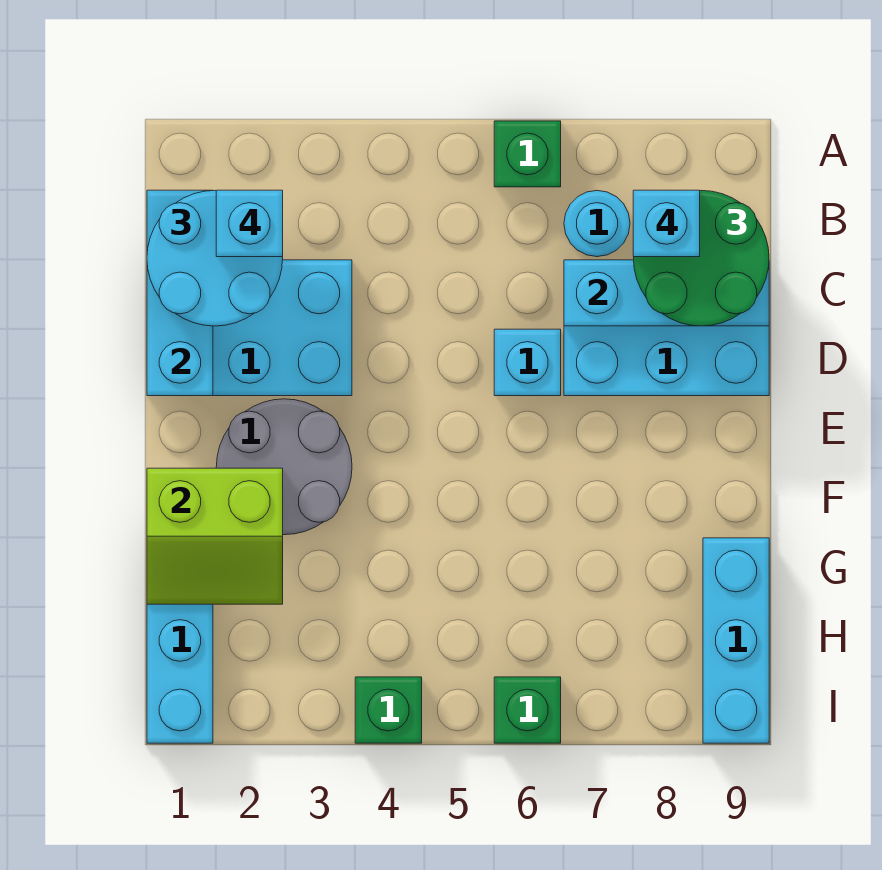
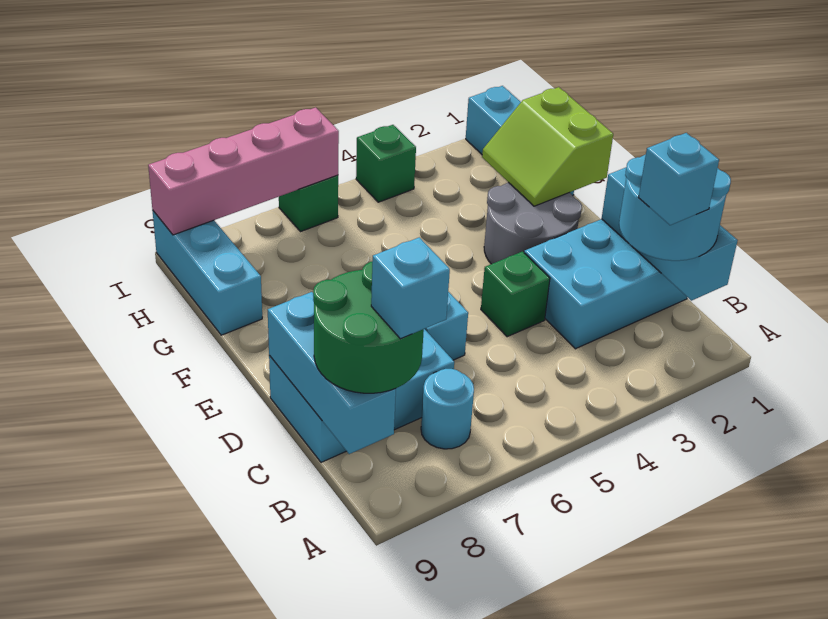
green brick A6 level 1 -> green brick D4 level 1
cyan brick C7:C9 level 2 -> cyan brick B9:D9 level 2
lime slope F1:G2 level 2 top F -> lime slope F1:G2 level 2 top 1
none -> pink brick I6:I9 level 2

